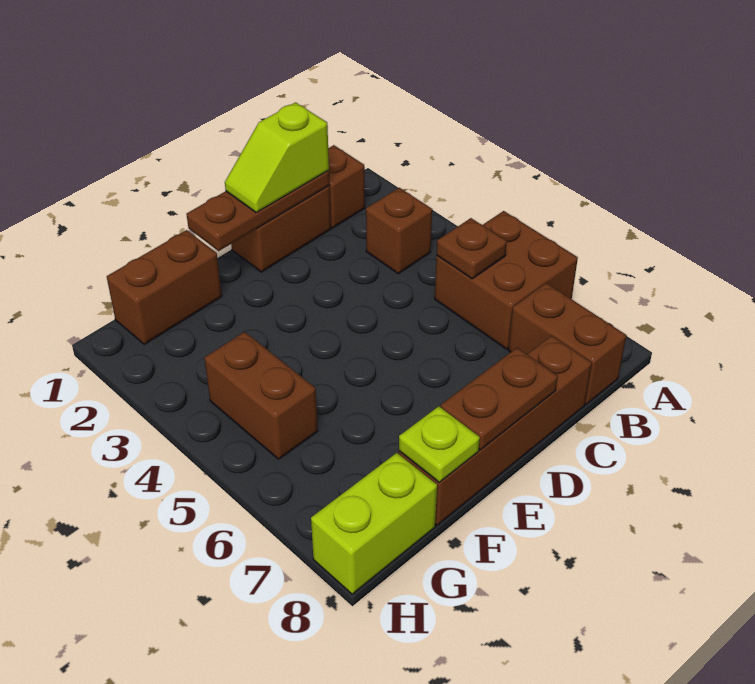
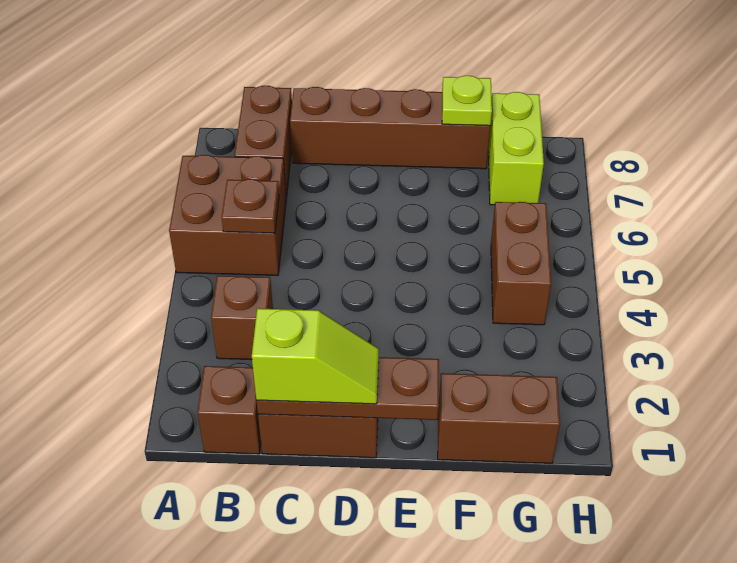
brown plate D8:E8 level 2 -> none
lime brick G8:H8 level 1 -> lime brick G7:G8 level 1

